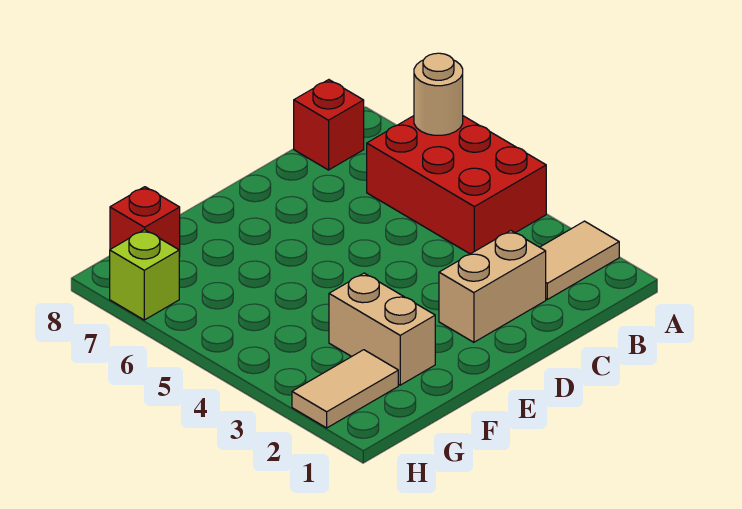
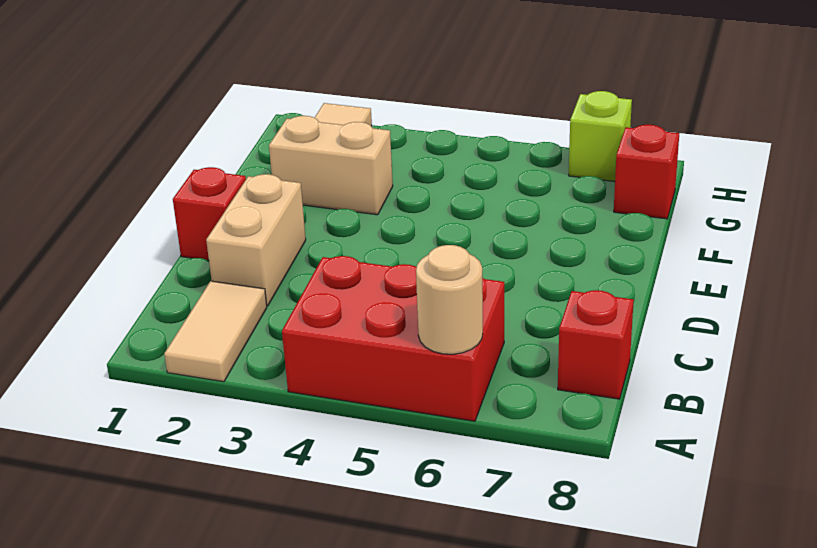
none -> red brick D1 level 1

